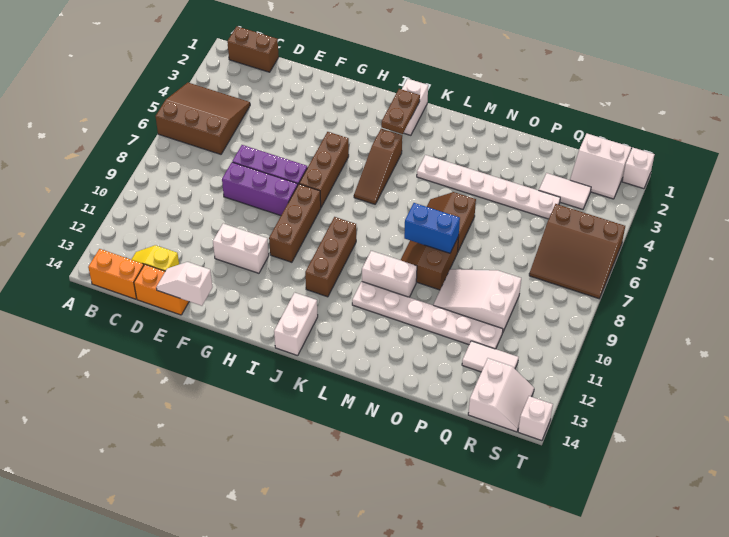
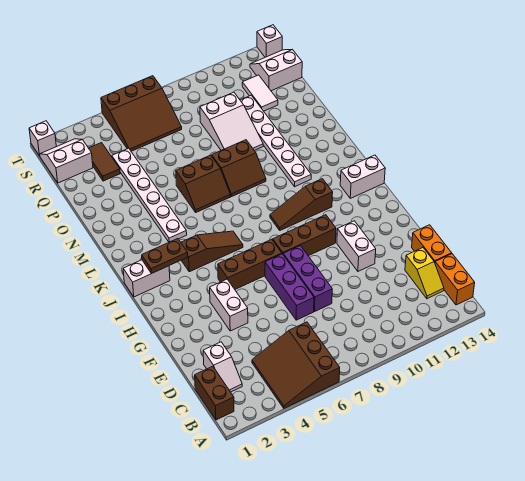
white slope E14:F14 level 2 top F -> white slope C2:D2 level 1 top D
brown brick J9:J11 level 1 -> brown slope J9:J11 level 1 top 11
white brick L10:M10 level 1 -> white brick F4:G4 level 1
blue brick M8:N8 level 2 -> none
white tile Q3:R3 level 1 -> brown tile Q3:R3 level 1
white slope R1:S2 level 1 top 1 -> white slope R1:S2 level 1 top R
brown slope R5:T7 level 1 top 5 -> brown slope R5:T7 level 1 top T

